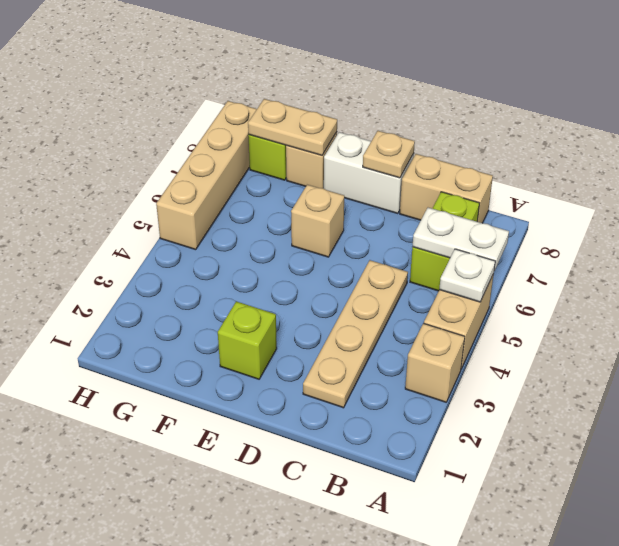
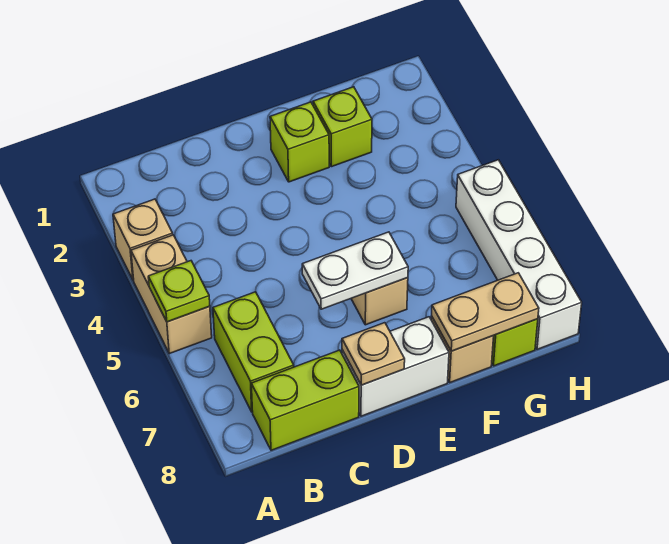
white plate A5 level 2 -> lime plate A5 level 2
white plate A6:B6 level 2 -> white plate D6:E6 level 2
tan brick B8:C8 level 1 -> lime brick B8:C8 level 1
tan plate C2:C5 level 1 -> none
none -> lime brick F2 level 1
tan brick H5:H8 level 1 -> white brick H5:H8 level 1

